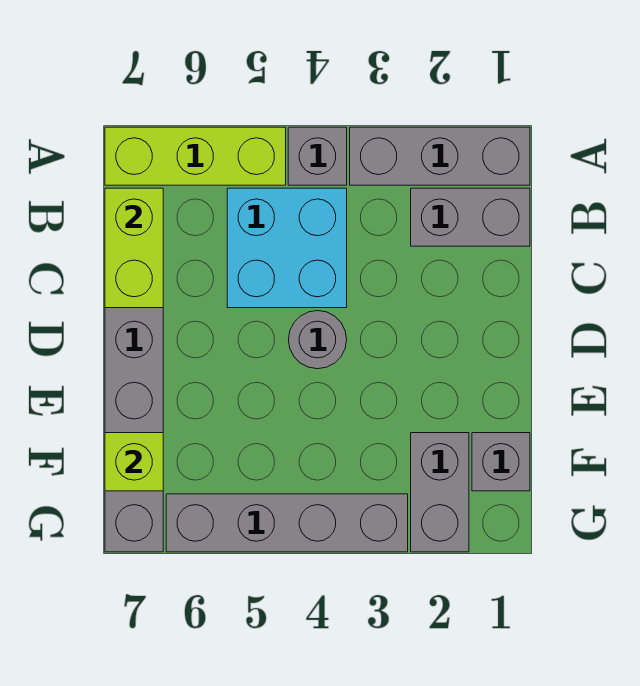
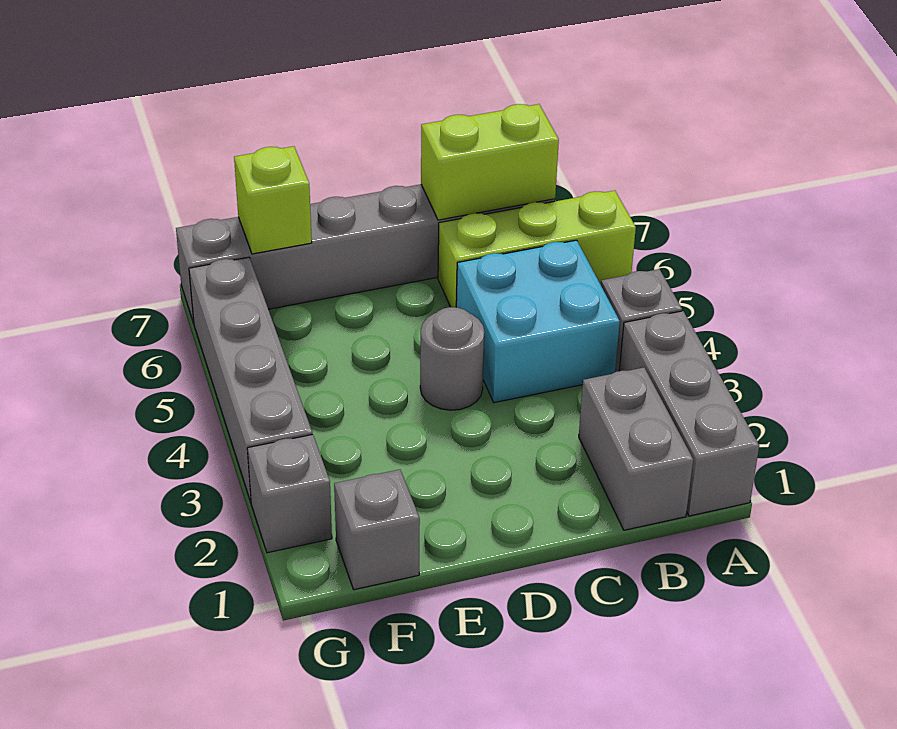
lime brick A5:A7 level 1 -> lime brick A6:C6 level 1
grey brick F2:G2 level 1 -> grey brick G2 level 1

